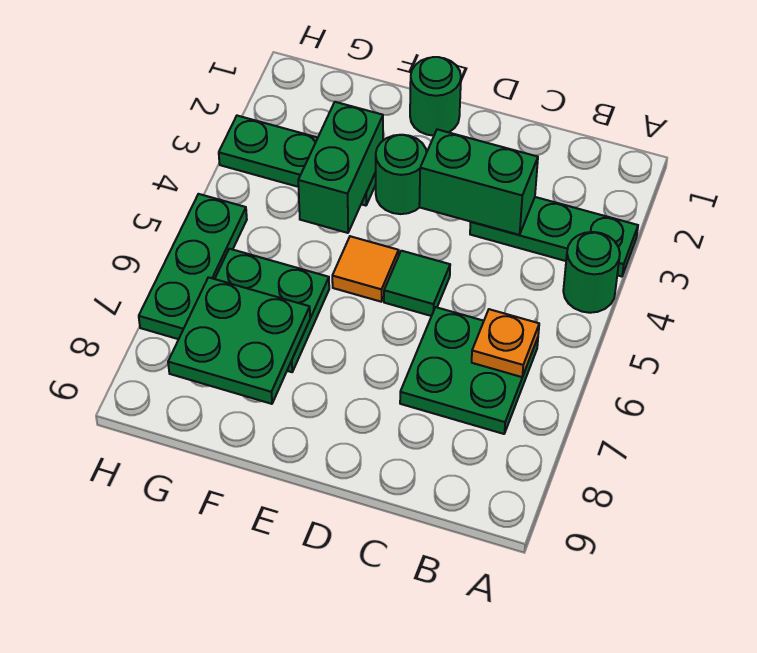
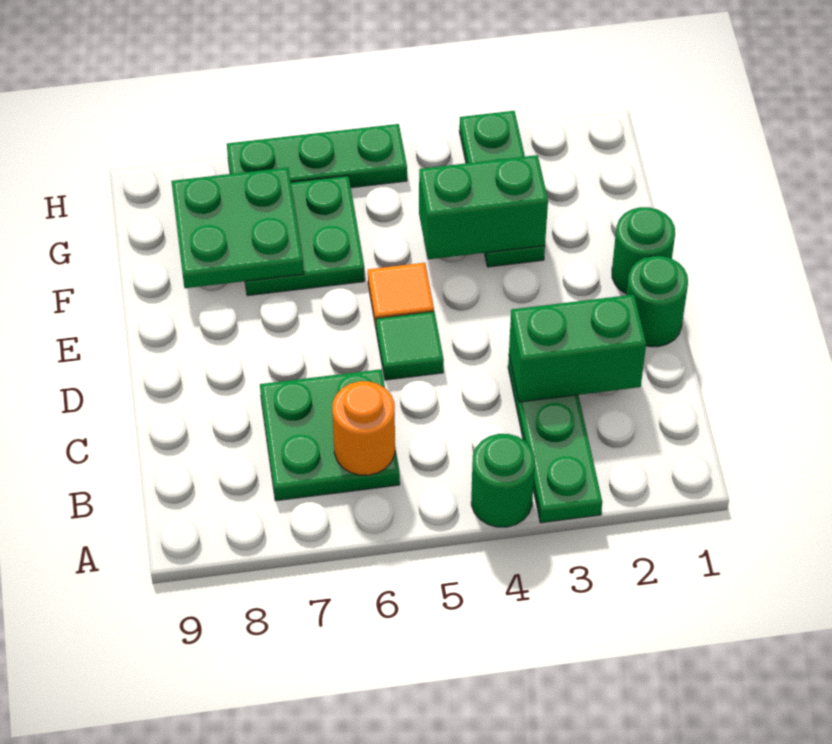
orange plate B6 level 2 -> orange round brick B6 level 2
green brick C3:D3 level 2 -> green brick C2:C3 level 2
green round brick E3 level 1 -> green round brick D1 level 1

